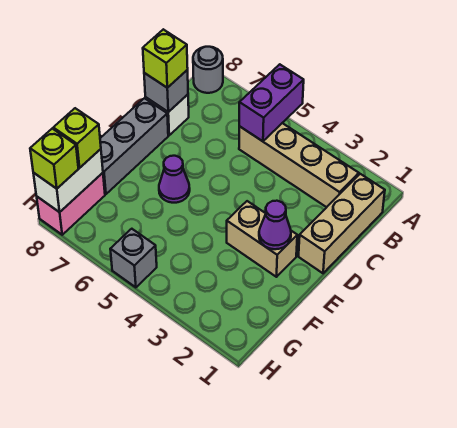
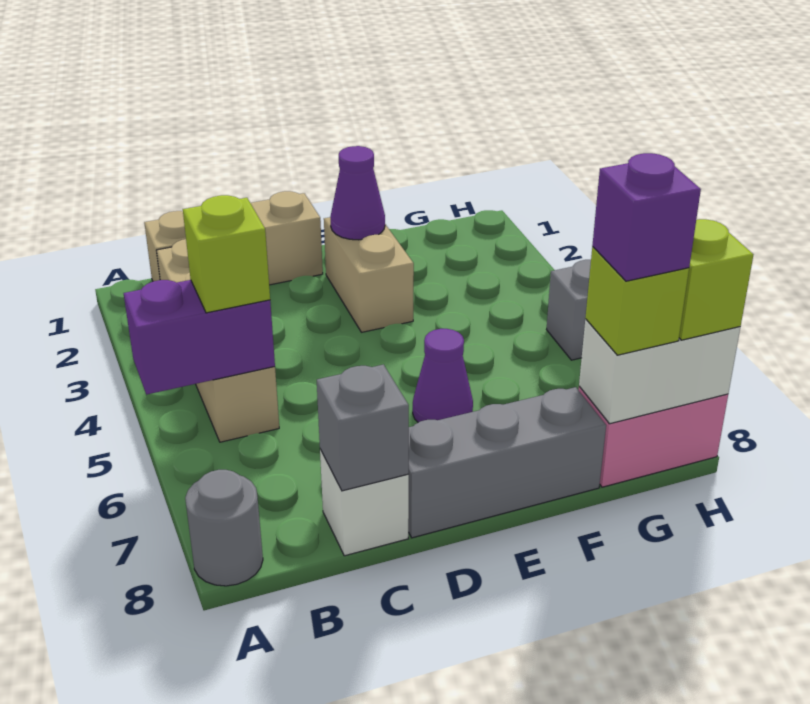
lime brick C8 level 3 -> lime brick B5 level 3
none -> purple brick G8 level 4

